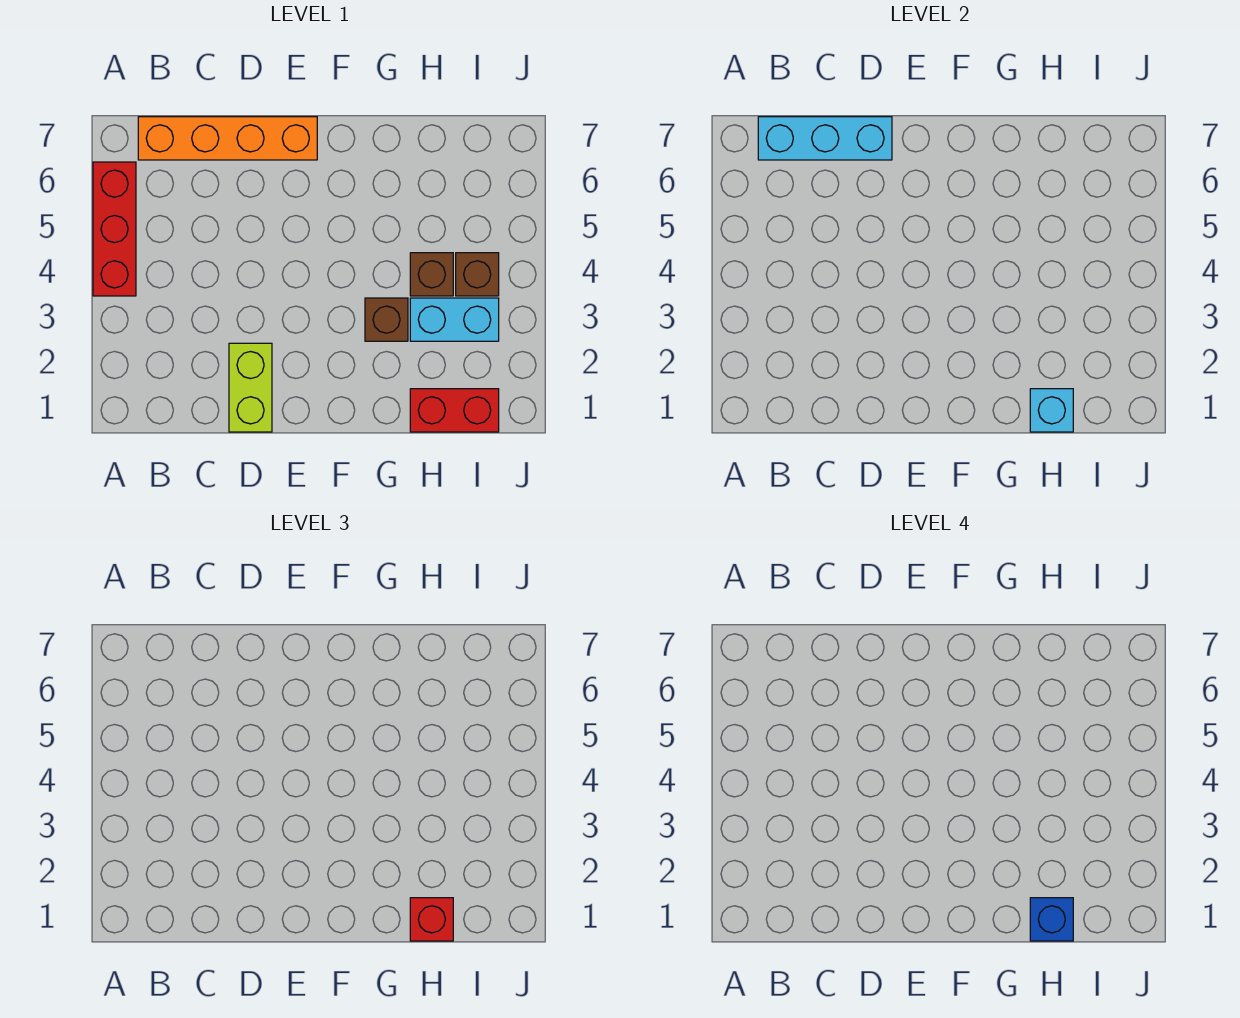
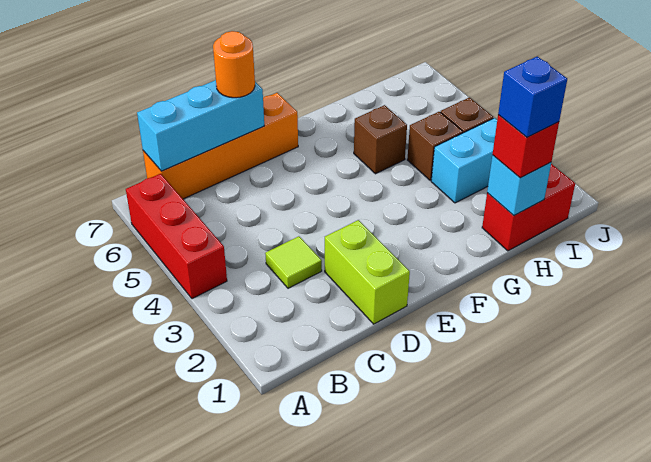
none -> lime tile C3 level 1
none -> orange round brick D7 level 3
brown brick G3 level 1 -> brown brick G5 level 1

